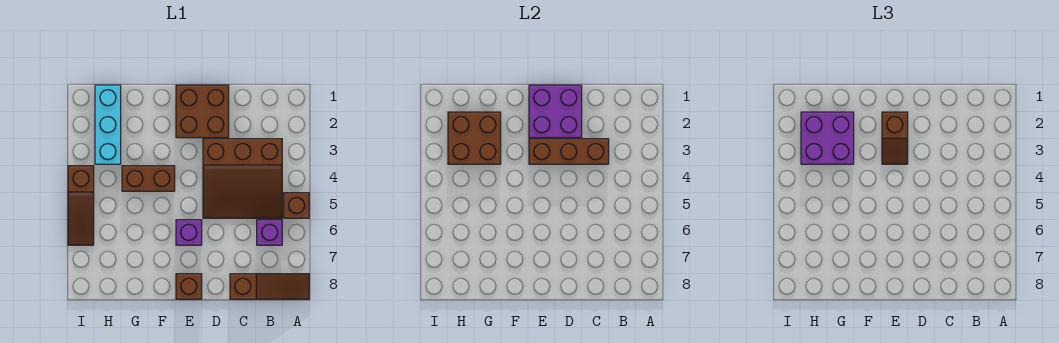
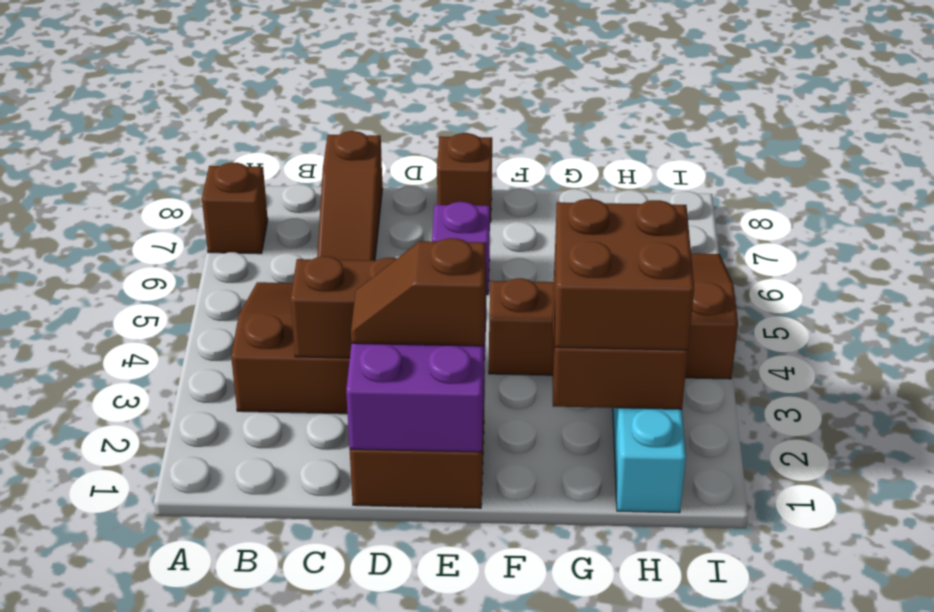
brown brick A5 level 1 -> brown brick A7 level 1
brown slope A8:C8 level 1 top C -> brown slope C6:C8 level 1 top 8
purple brick B6 level 1 -> none
brown slope E2:E3 level 3 top 2 -> brown slope D2:E2 level 3 top E
purple brick G2:H3 level 3 -> brown brick G2:H3 level 3

